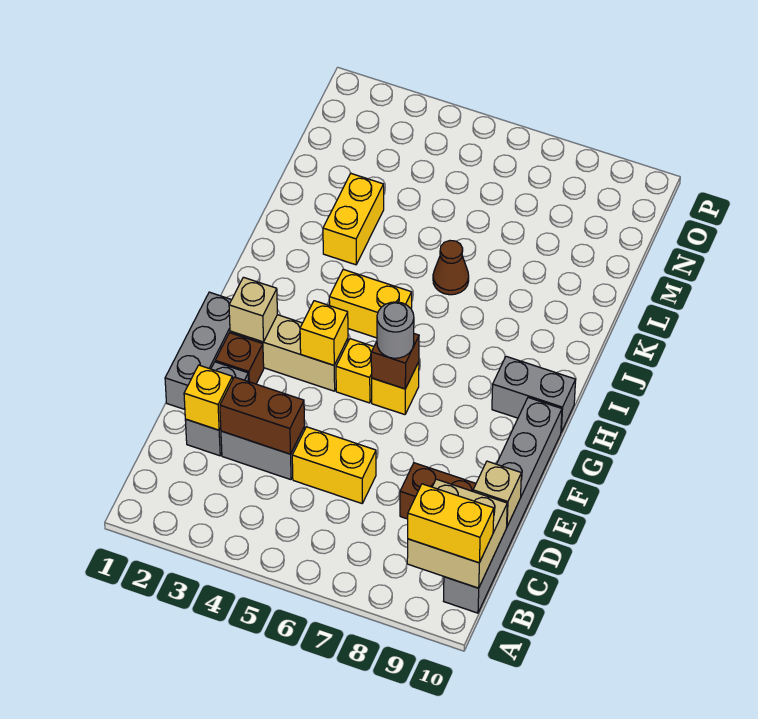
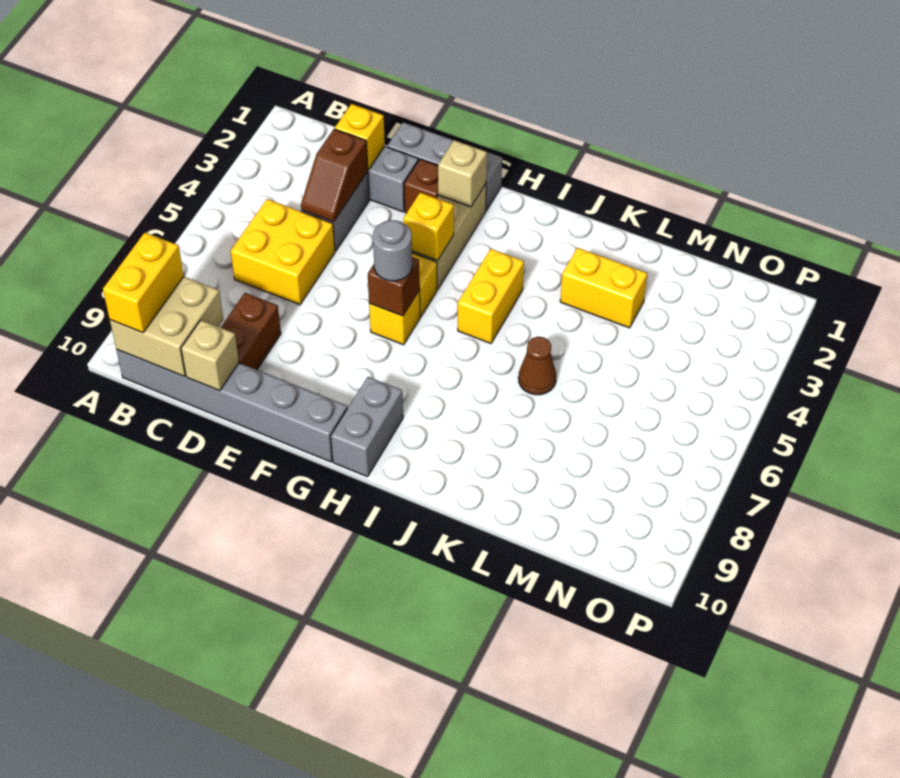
brown brick D3:D4 level 2 -> brown slope D3:D4 level 2 top 3
yellow brick D5:D6 level 1 -> yellow brick C5:D6 level 1

